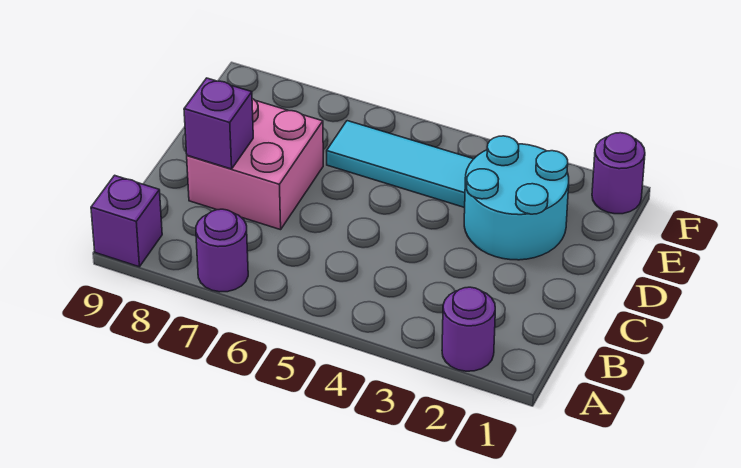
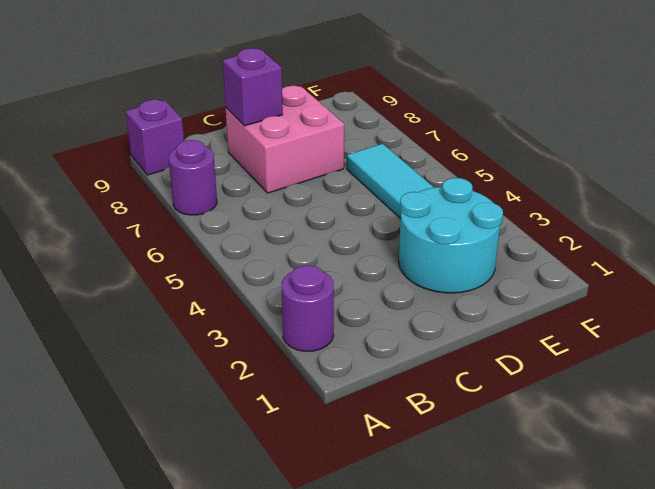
purple round brick F1 level 1 -> none

